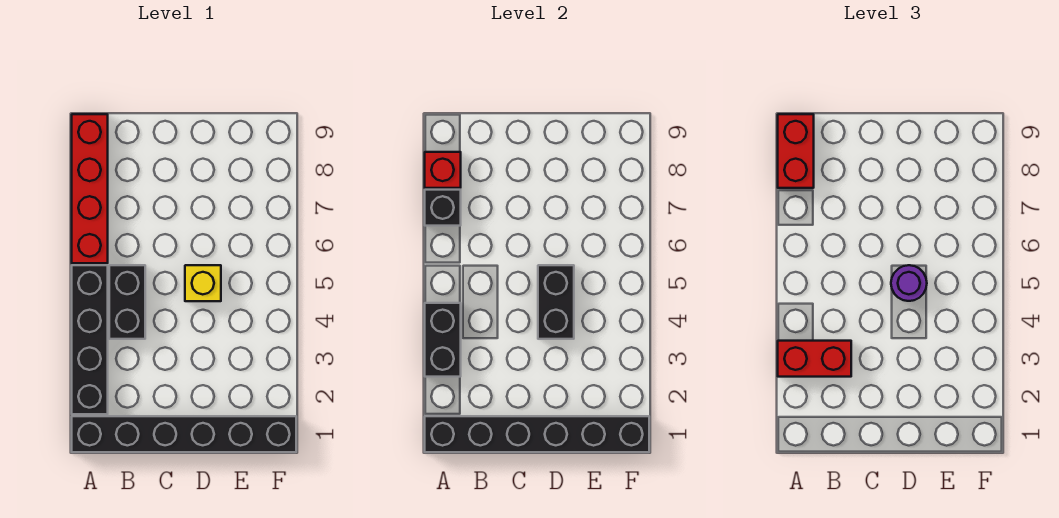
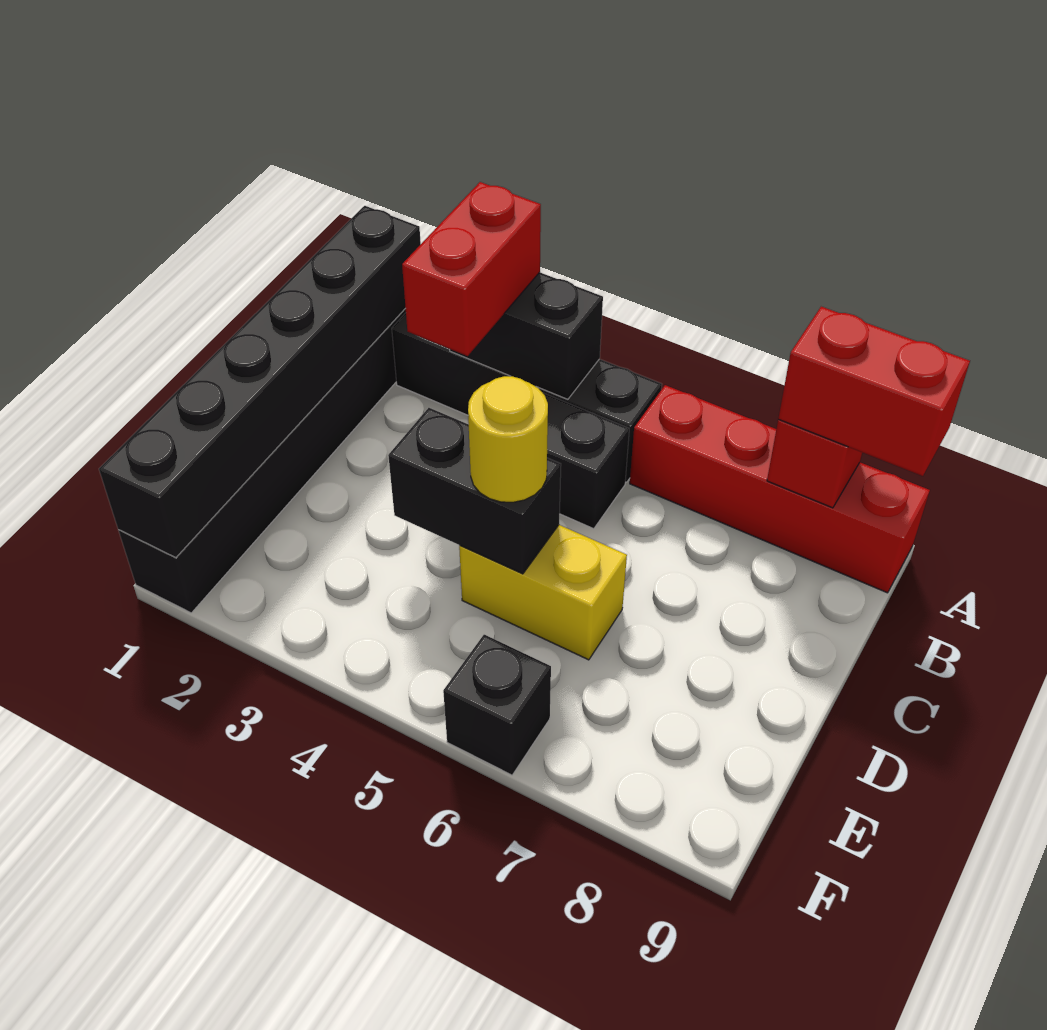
black brick A7 level 2 -> black brick F6 level 1
yellow brick D5 level 1 -> yellow brick D5:D6 level 1
purple round brick D5 level 3 -> yellow round brick D5 level 3

